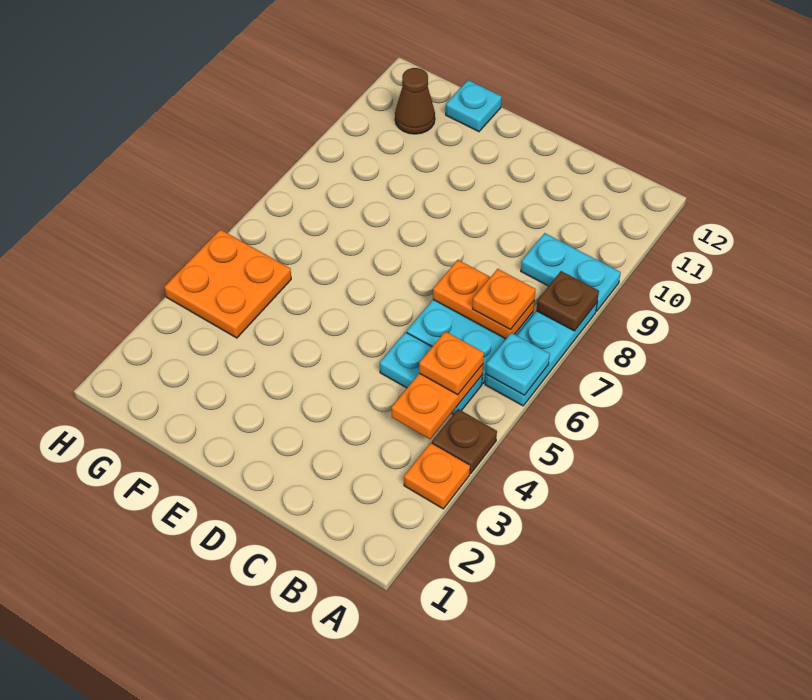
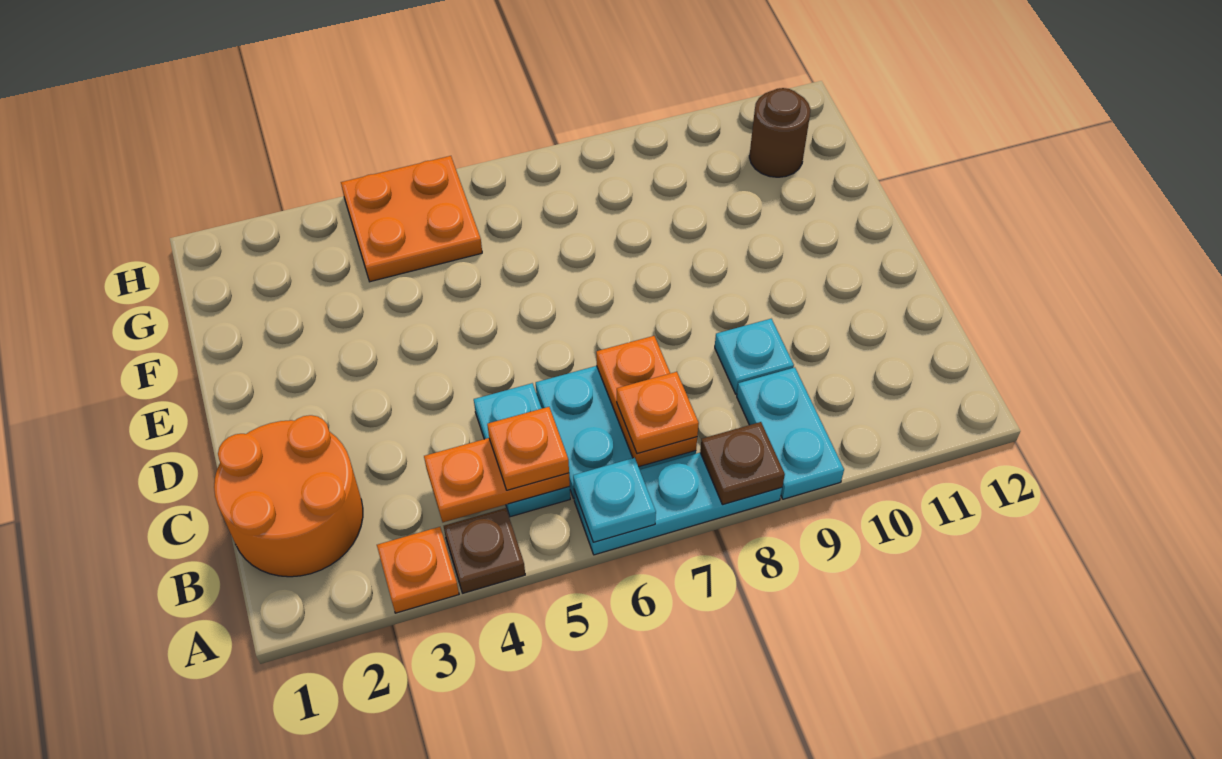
none -> orange round brick B1:C2 level 1
cyan plate F12 level 1 -> cyan plate C9 level 1
brown cone G11 level 1 -> brown round brick G11 level 1

